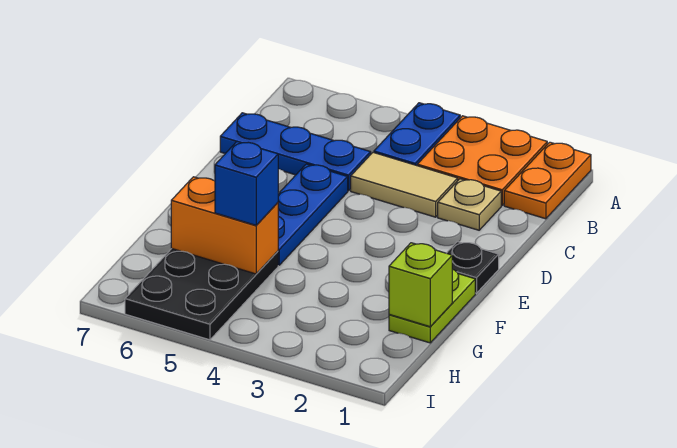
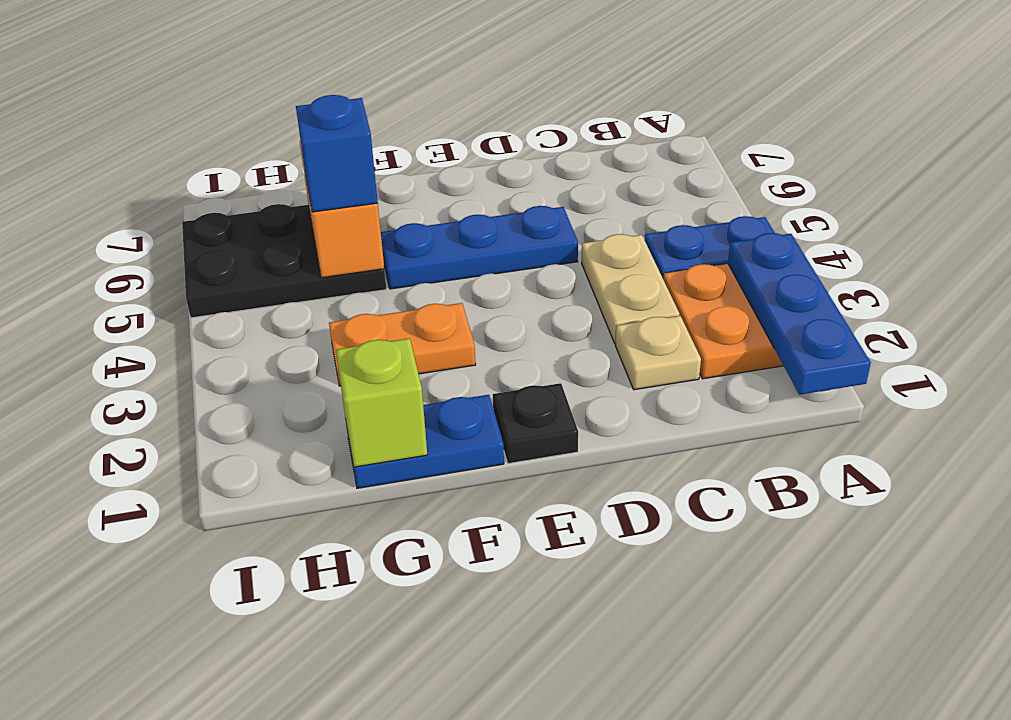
orange plate A1:B1 level 1 -> orange plate F3:G3 level 1
tan tile C3:C4 level 1 -> tan plate C3:C4 level 1
blue plate C5:C7 level 1 -> blue plate A1:A3 level 2
lime plate F1:G1 level 1 -> blue plate F1:G1 level 1

